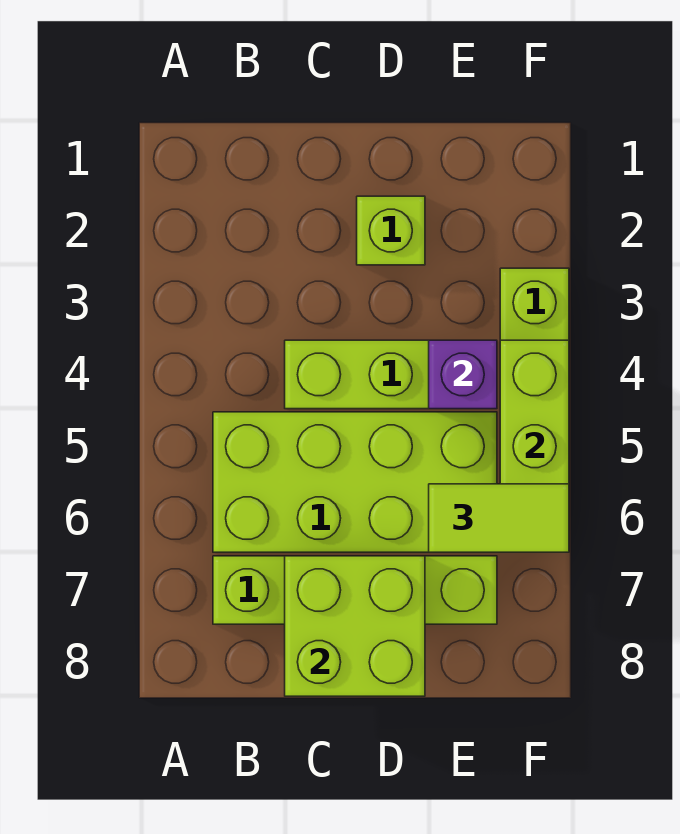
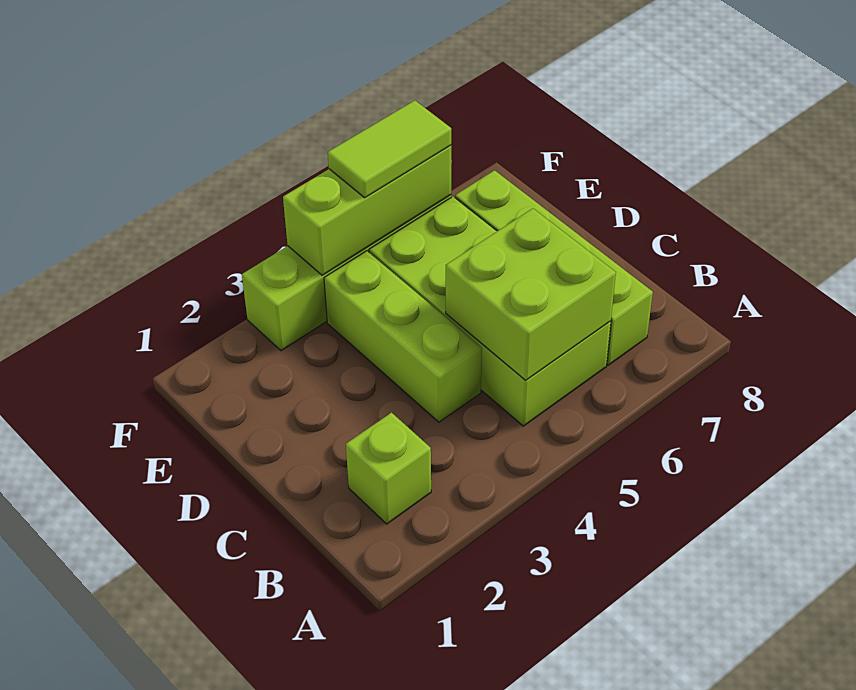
lime brick C7:D8 level 2 -> lime brick B5:C6 level 2
lime brick D2 level 1 -> lime brick B2 level 1
purple brick E4 level 2 -> none
lime tile E6:F6 level 3 -> lime tile F5:F6 level 3

